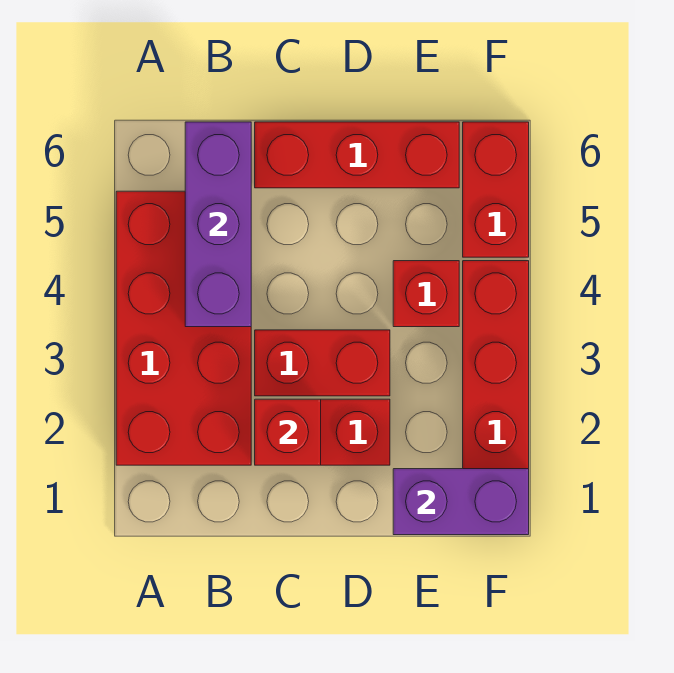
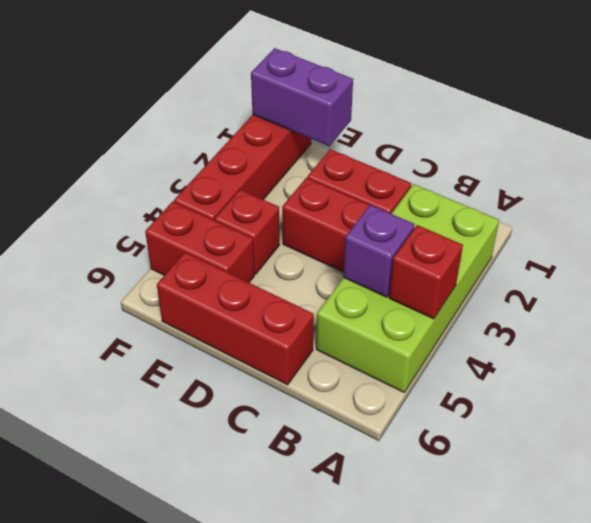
red brick A2:B5 level 1 -> lime brick A2:B5 level 1
purple brick B4:B6 level 2 -> purple brick B4 level 2
red brick C2 level 2 -> red brick A4 level 2
red brick F5:F6 level 1 -> red brick E5:F5 level 1

